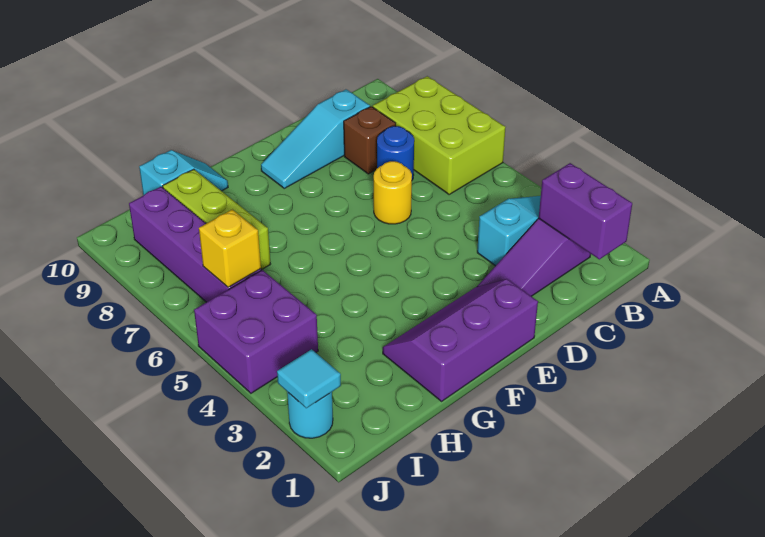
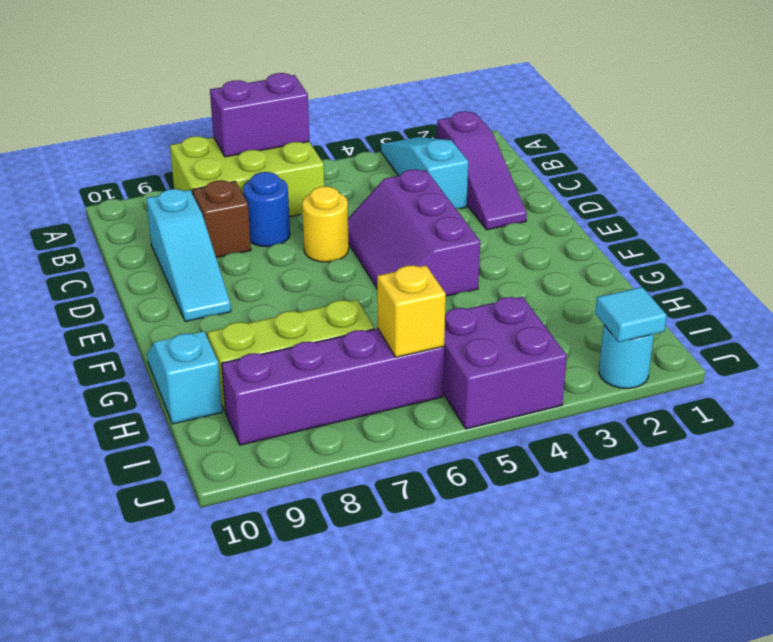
purple brick B1:B2 level 2 -> purple brick A6:A7 level 2
purple slope E1:G2 level 1 top 1 -> purple slope D4:F5 level 1 top 4

